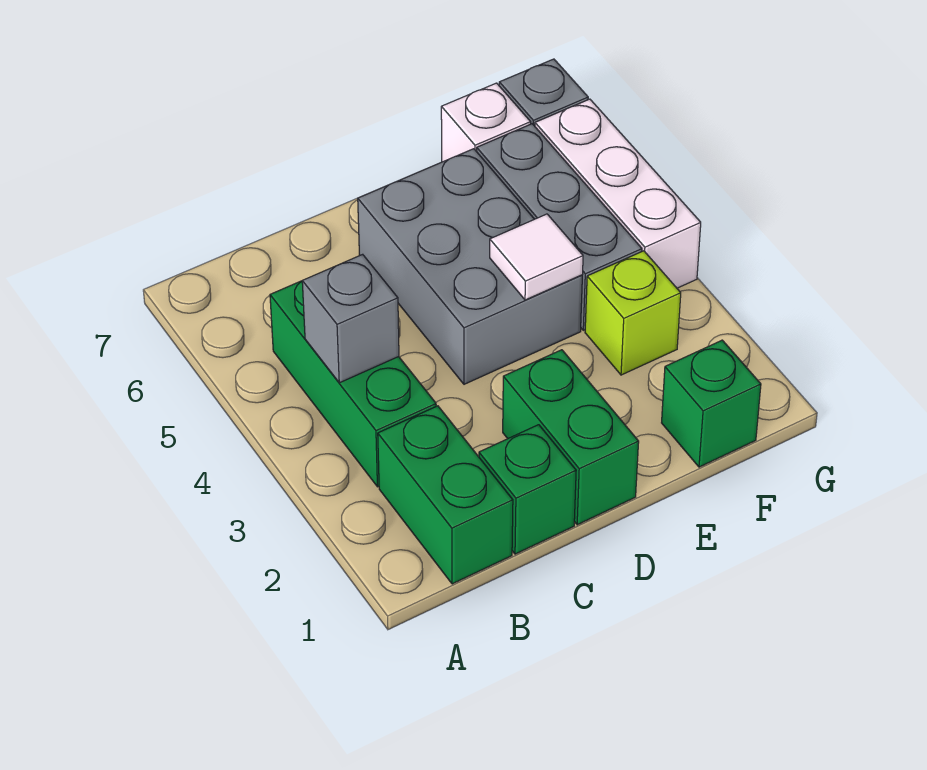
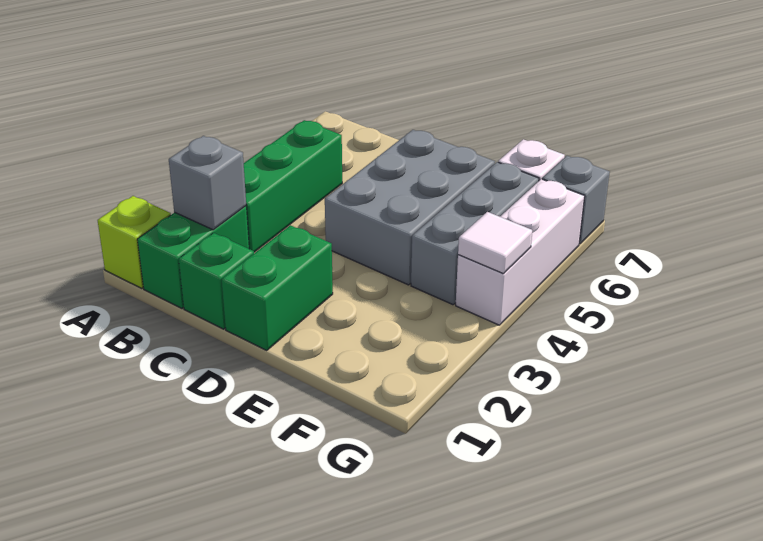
grey brick B4 level 2 -> grey brick B2 level 2
white tile E4 level 2 -> white tile G4 level 2
green brick F1 level 1 -> none
lime brick F3 level 1 -> lime brick A1 level 1

